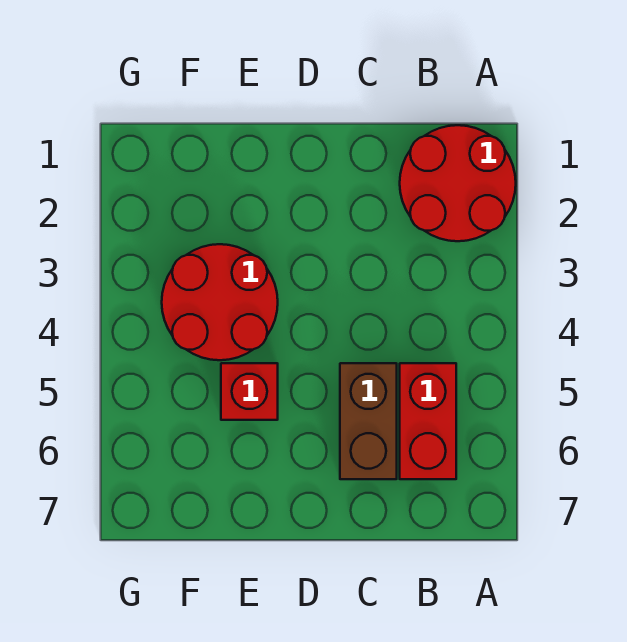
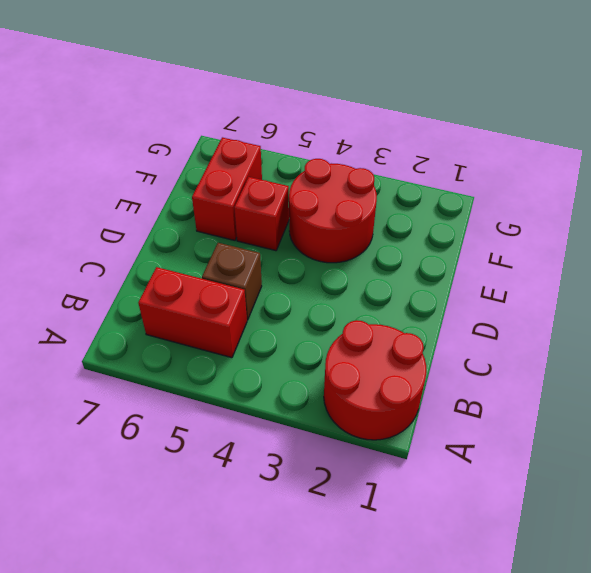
brown brick C5:C6 level 1 -> brown brick C5 level 1
none -> red brick E6:F6 level 1

